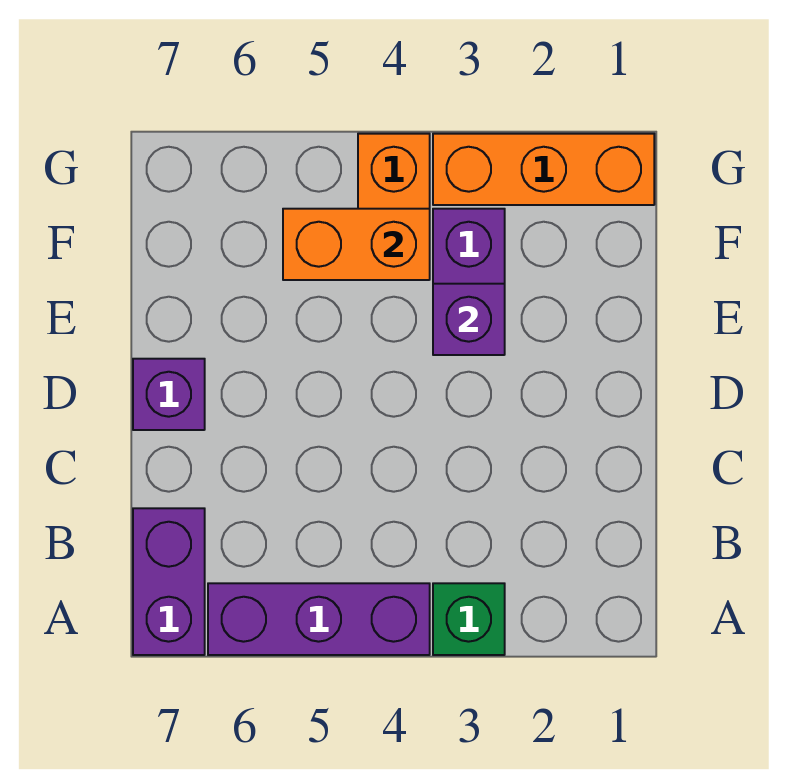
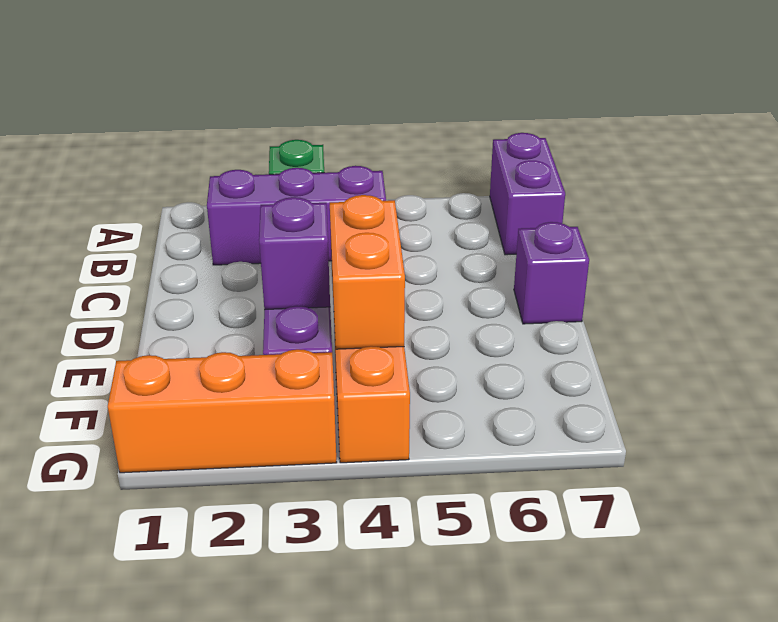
purple brick A4:A6 level 1 -> purple brick B2:B4 level 1
orange brick F4:F5 level 2 -> orange brick E4:F4 level 2

